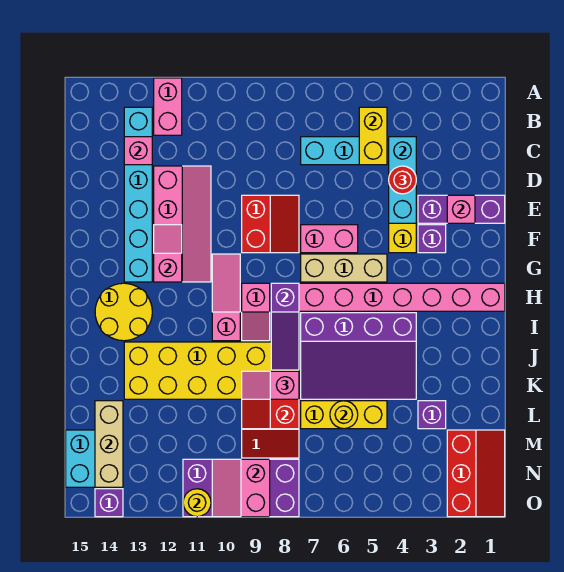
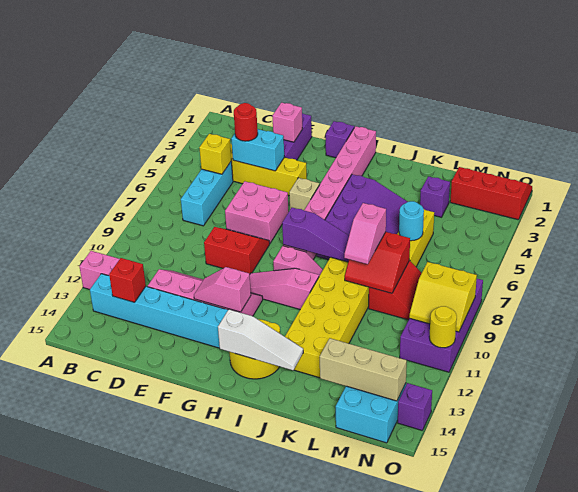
yellow brick B5:C5 level 2 -> yellow brick C5 level 2
cyan brick C4:E4 level 2 -> cyan brick D4:E4 level 2
pink brick C13 level 2 -> red brick C13 level 2
purple brick F3 level 1 -> purple brick G1 level 1
pink brick F6:F7 level 1 -> pink brick E6:F7 level 1
tan brick G5:G7 level 1 -> tan brick G5 level 1
none -> white slope H14:J14 level 2 top H
yellow round brick L6 level 2 -> cyan round brick L6 level 2
pink slope N9:O10 level 2 top 9 -> yellow slope N9:O10 level 2 top 9

